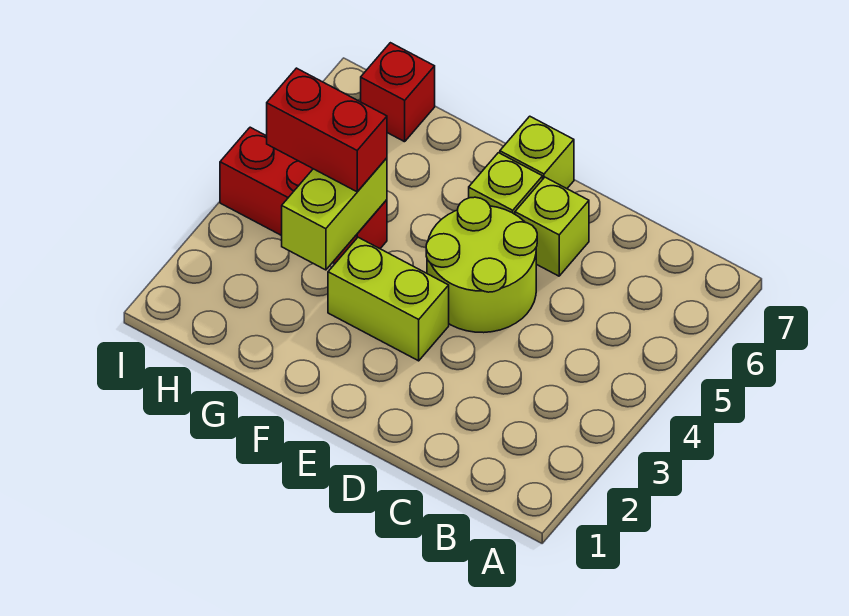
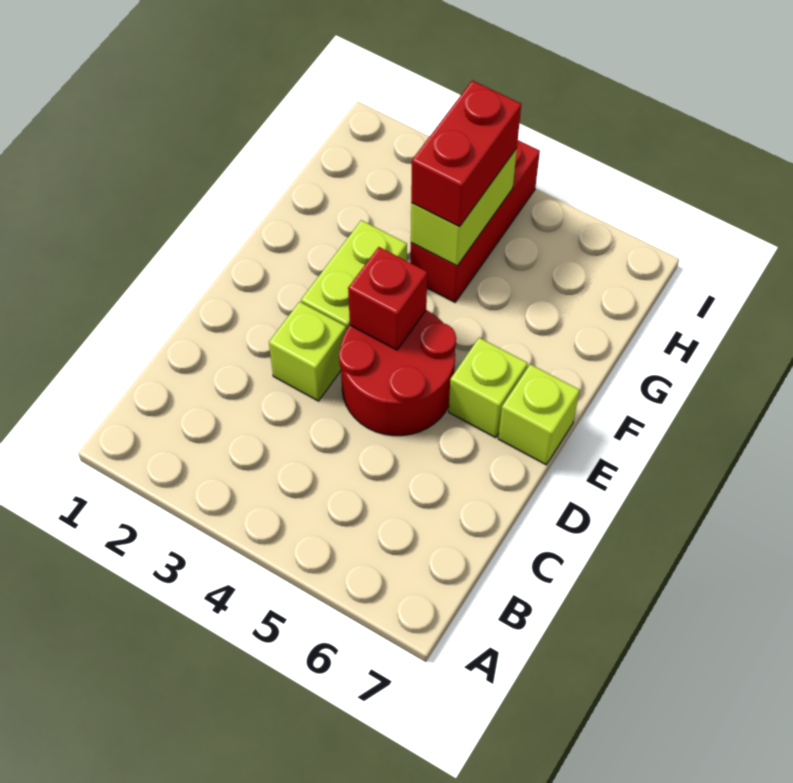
lime round brick D4:E5 level 1 -> red round brick D4:E5 level 1
lime brick D6 level 1 -> lime brick D3 level 1
lime brick G3:G4 level 2 -> lime brick G4:H4 level 2
red brick H7 level 1 -> red brick E4 level 2

